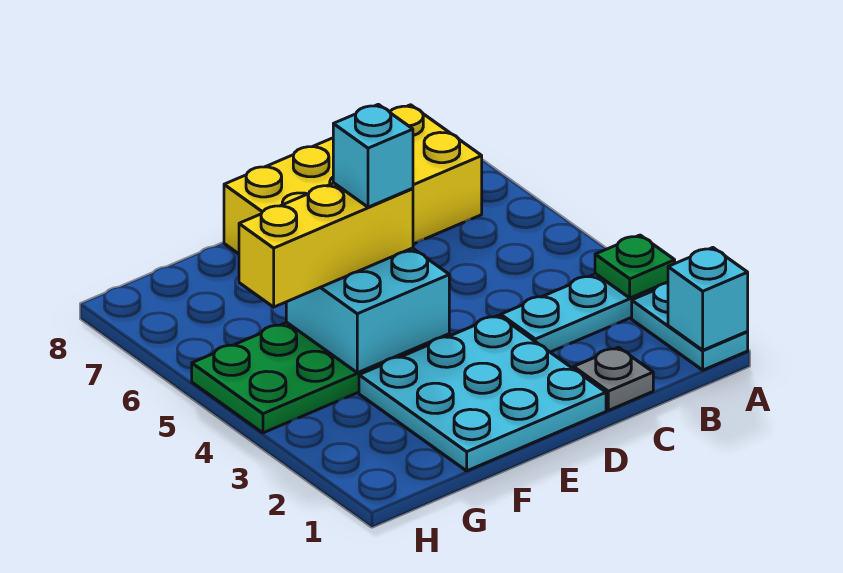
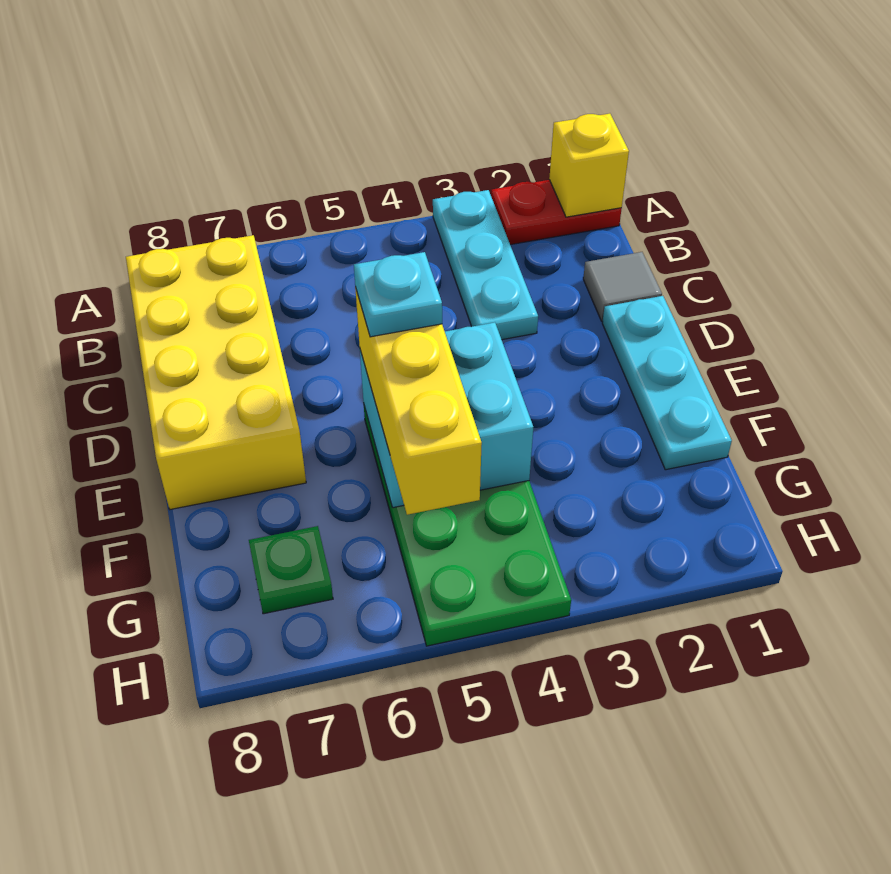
cyan plate A1:A2 level 1 -> red plate A1:A2 level 1
cyan brick A1 level 2 -> yellow brick A1 level 2
green plate A3 level 2 -> green plate G7 level 1
grey plate C1 level 1 -> grey tile C1 level 1
cyan plate D1:F3 level 1 -> cyan plate D1:F1 level 1
cyan brick E5 level 4 -> cyan plate E5 level 4

